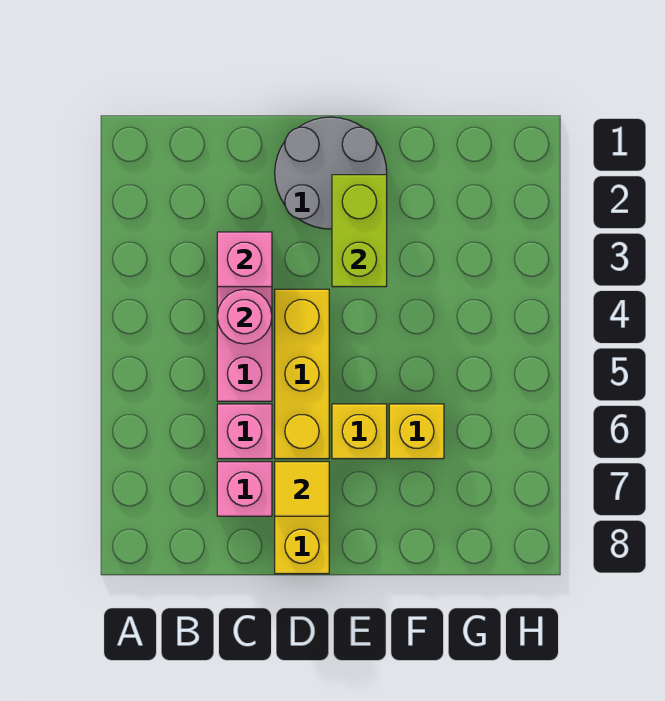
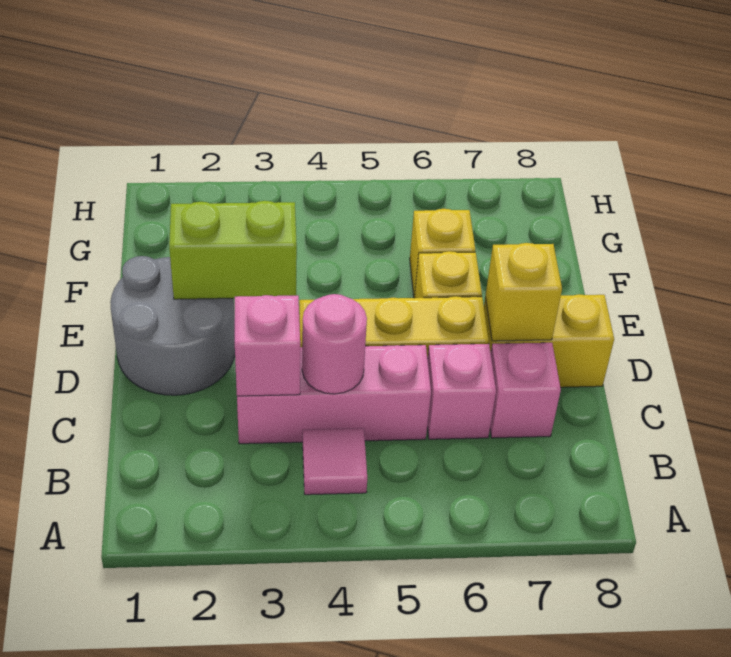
none -> pink tile B4 level 1
yellow tile D7 level 2 -> yellow brick D7 level 2

